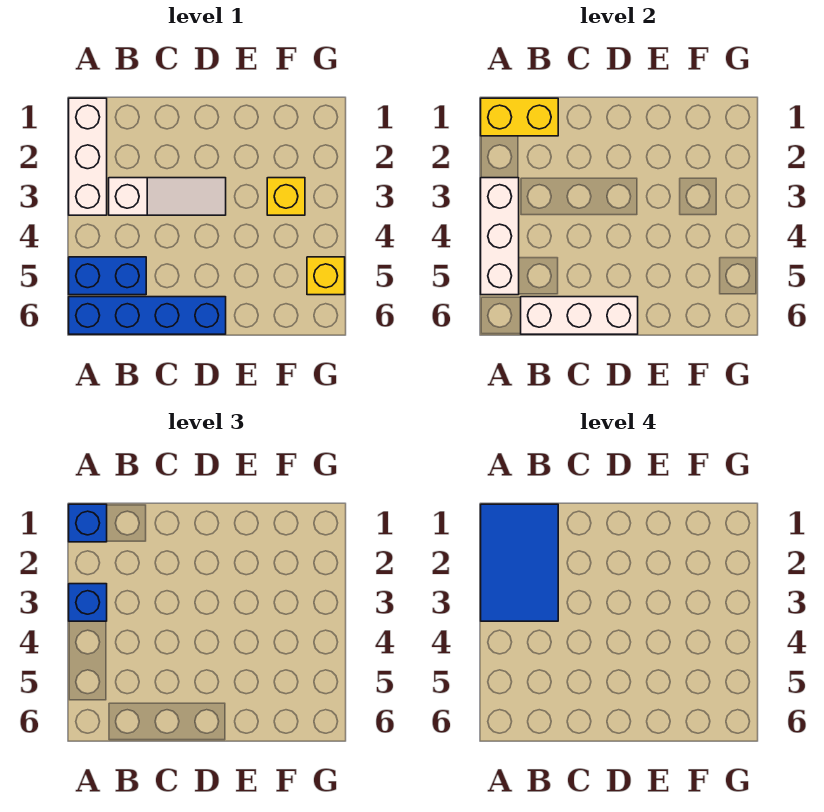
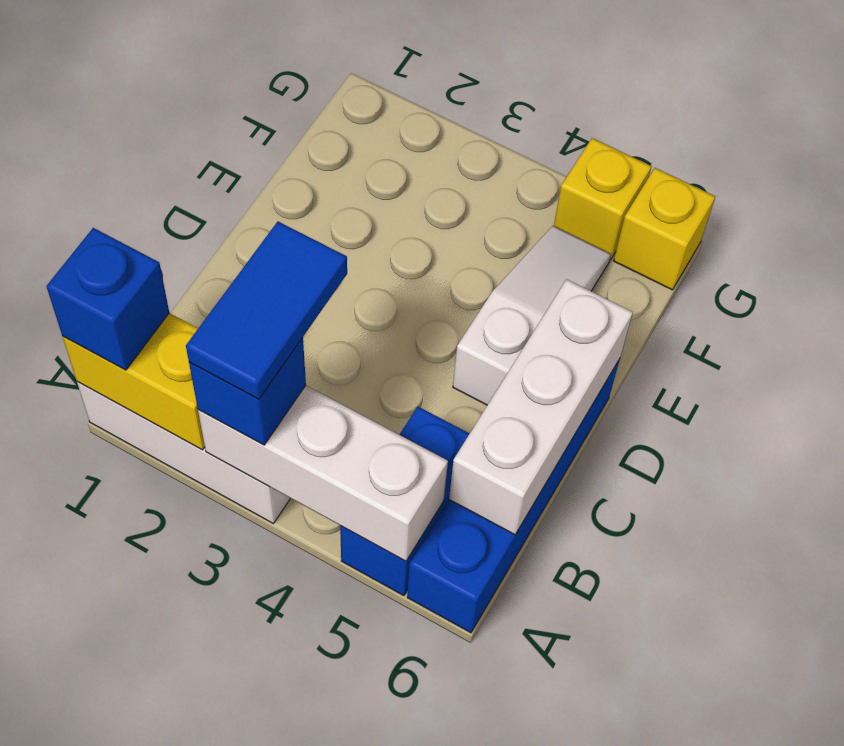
yellow brick A1:B1 level 2 -> yellow brick A1:A2 level 2
blue tile A1:B3 level 4 -> blue tile A3:B3 level 4
white slope B3:D3 level 1 top B -> white slope D5:F5 level 1 top D
yellow brick F3 level 1 -> yellow brick G6 level 1

